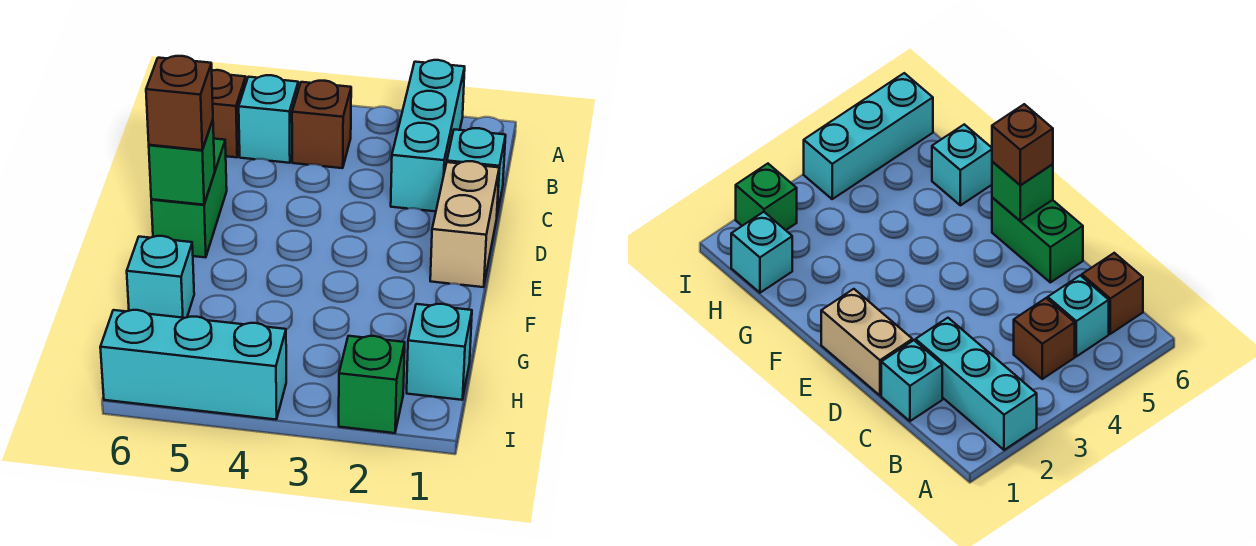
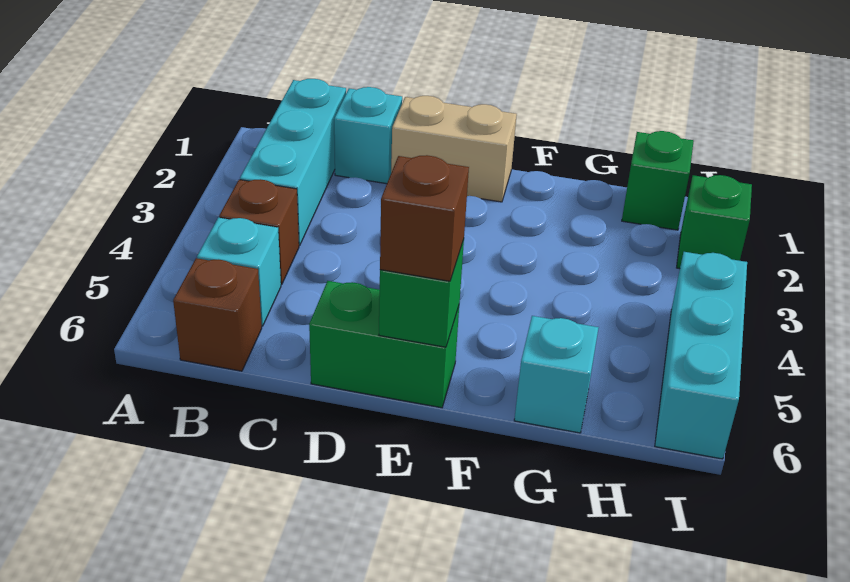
cyan brick A2:C2 level 1 -> cyan brick B1:B3 level 1
cyan brick H1 level 1 -> green brick H1 level 1

